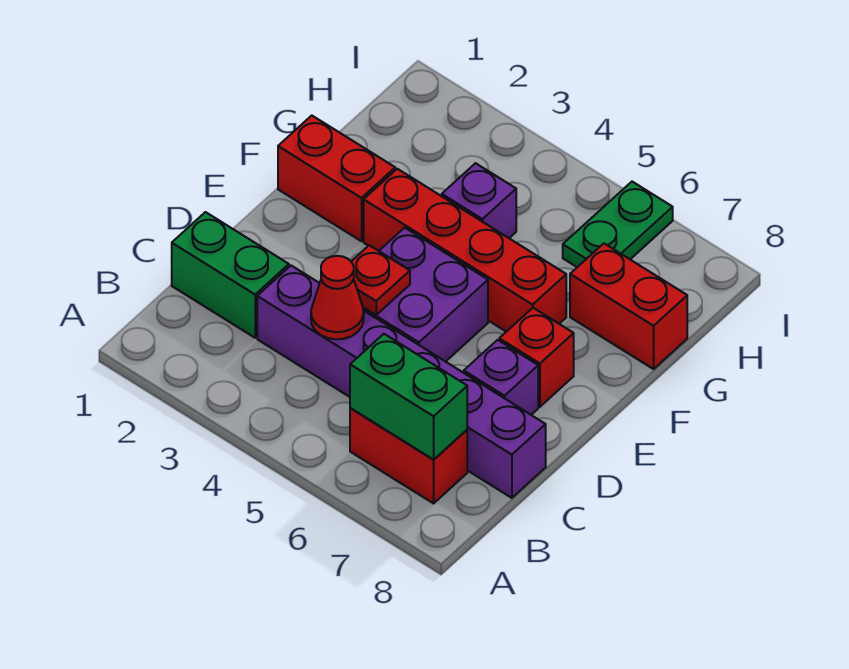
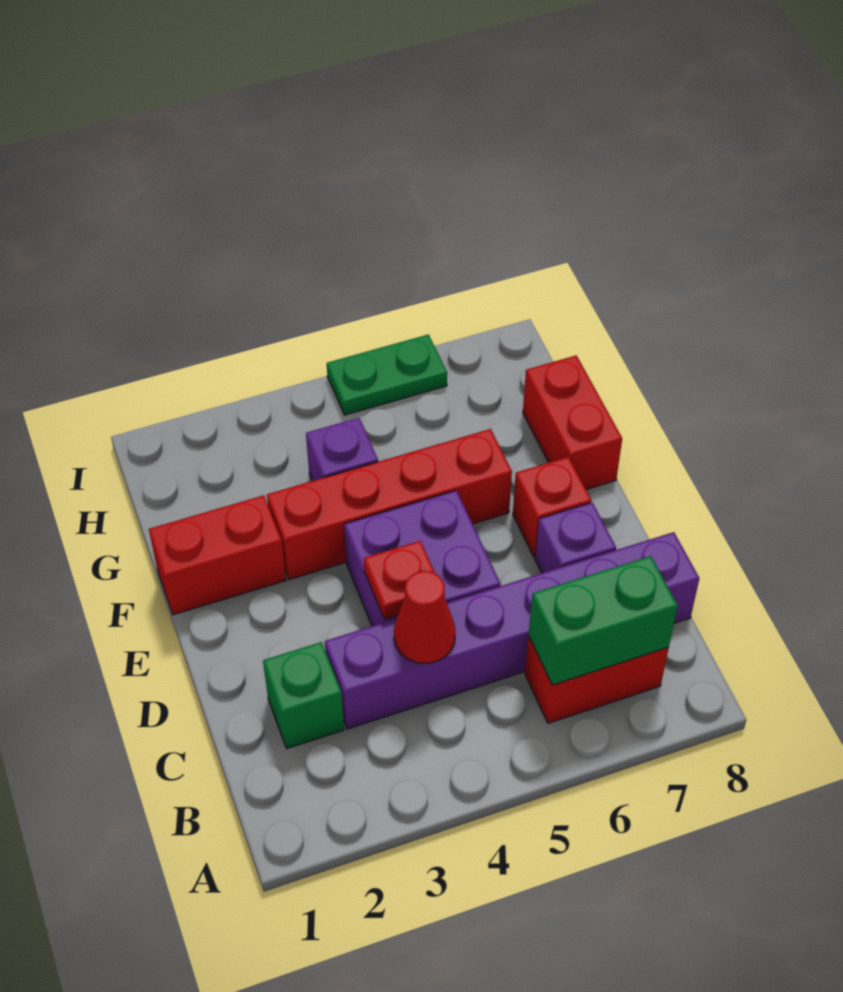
green brick C1:C2 level 1 -> green brick C2 level 1
red brick G7:G8 level 1 -> red brick F8:G8 level 1
green plate H6:I6 level 1 -> green plate I5:I6 level 1

